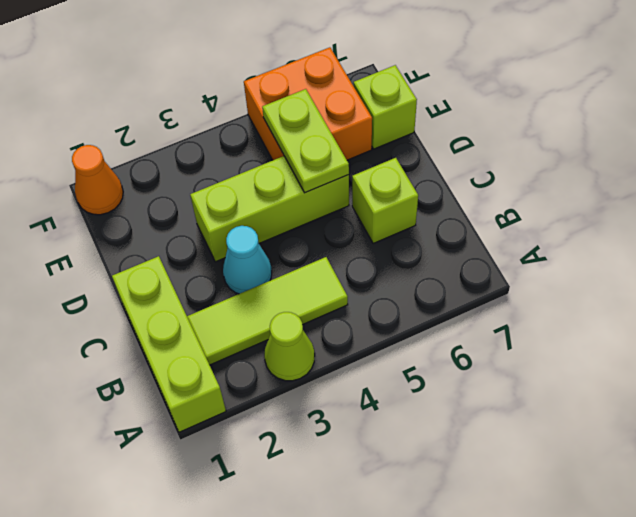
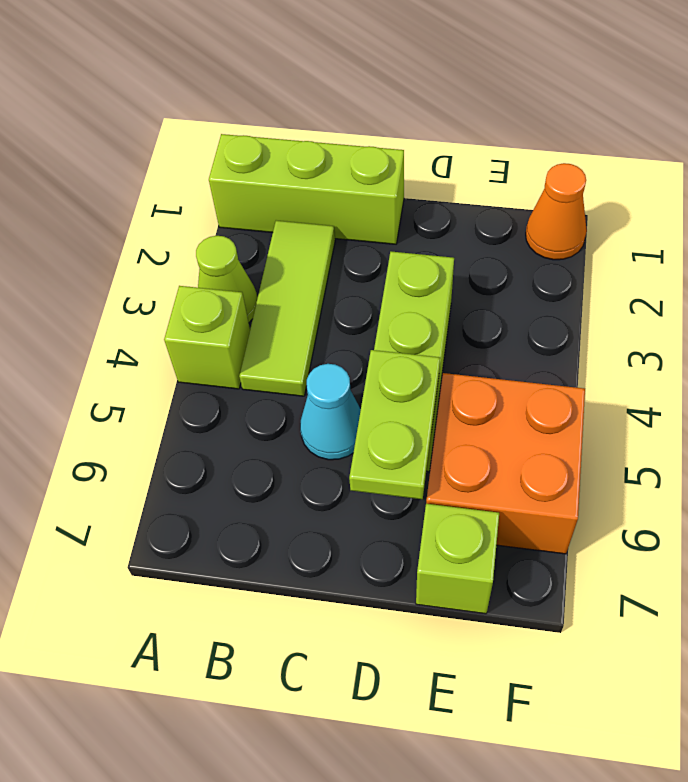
cyan cone C3 level 1 -> cyan cone C5 level 1
lime brick C6 level 1 -> lime brick A4 level 1
lime plate D5:E5 level 2 -> lime plate D5:D6 level 2

